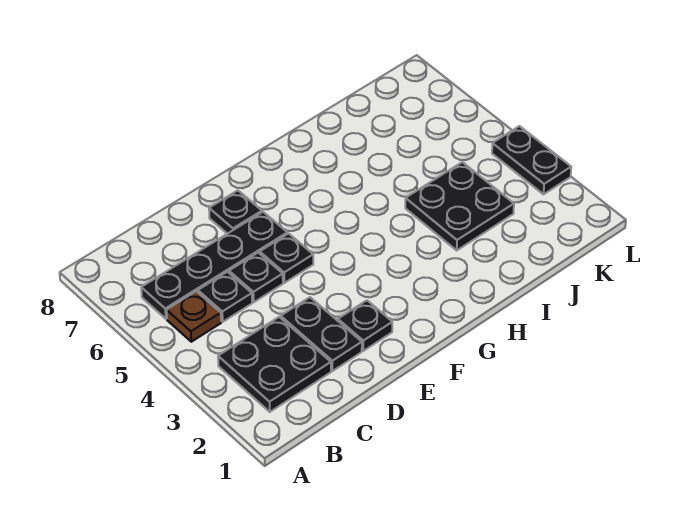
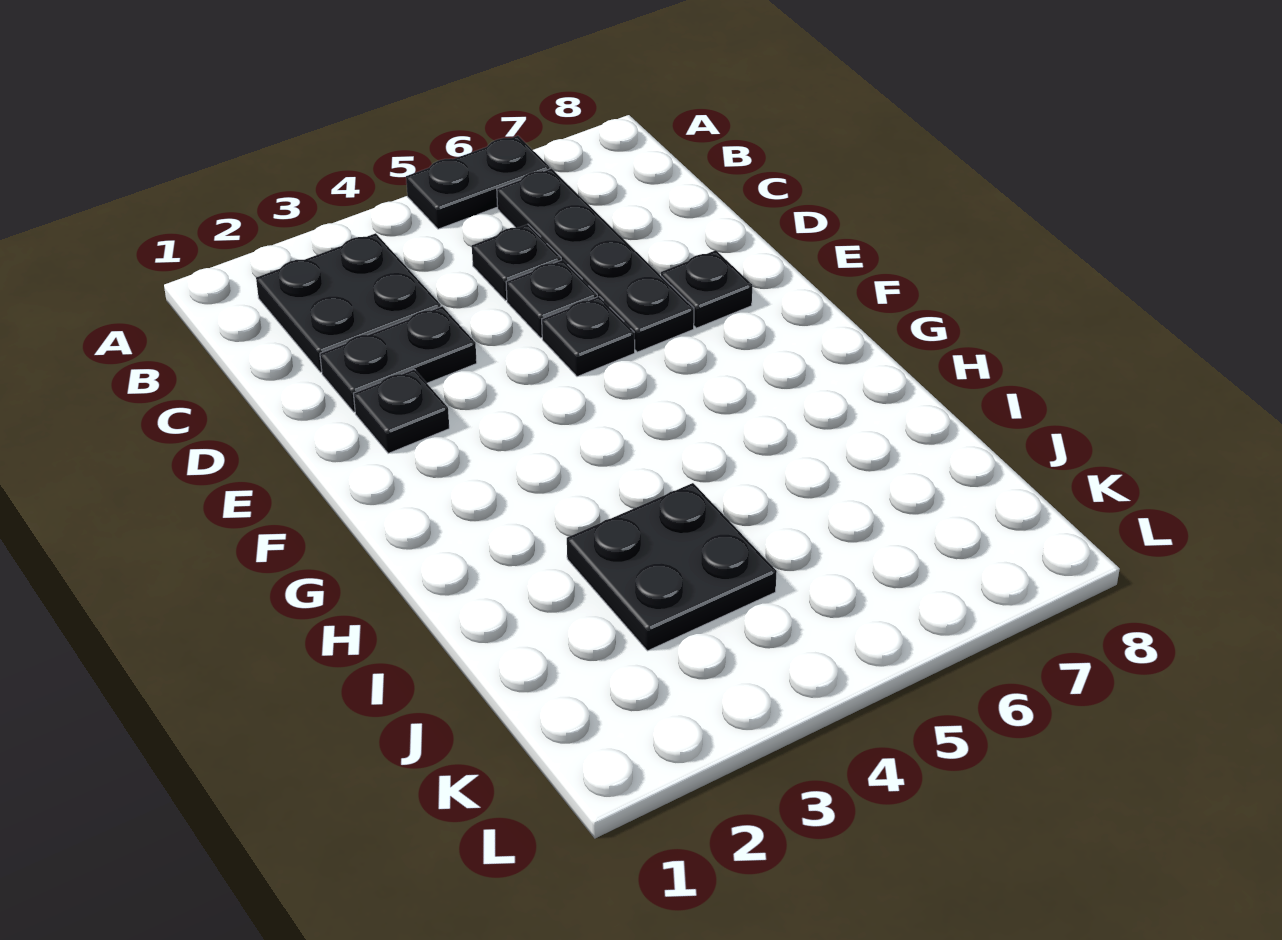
brown plate B5 level 1 -> none
black plate L3:L4 level 1 -> black plate A5:A6 level 1

